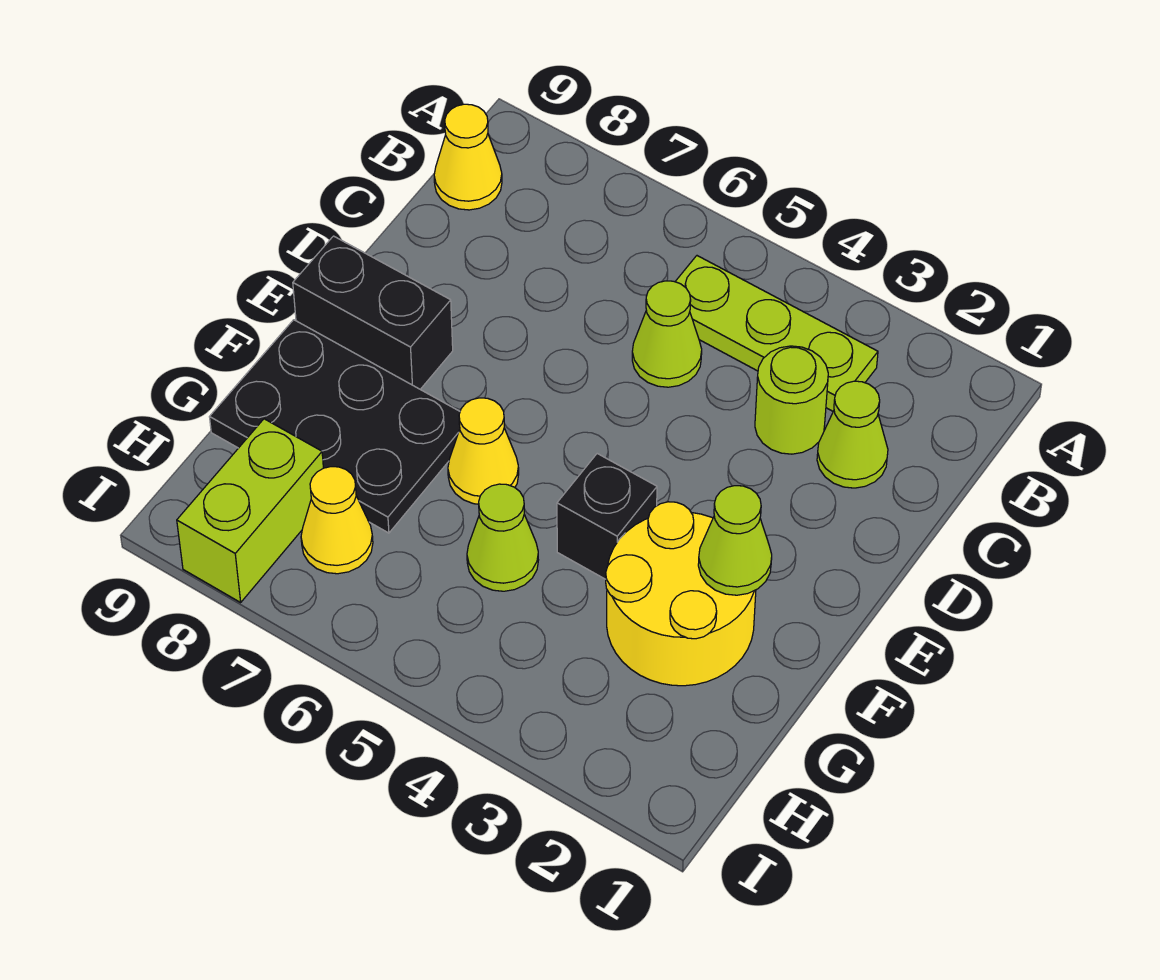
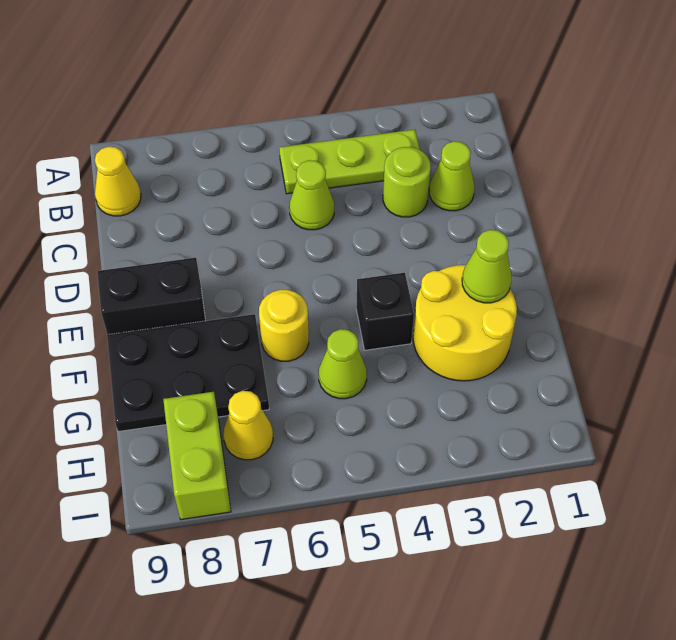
yellow cone F6 level 1 -> yellow round brick F6 level 1

